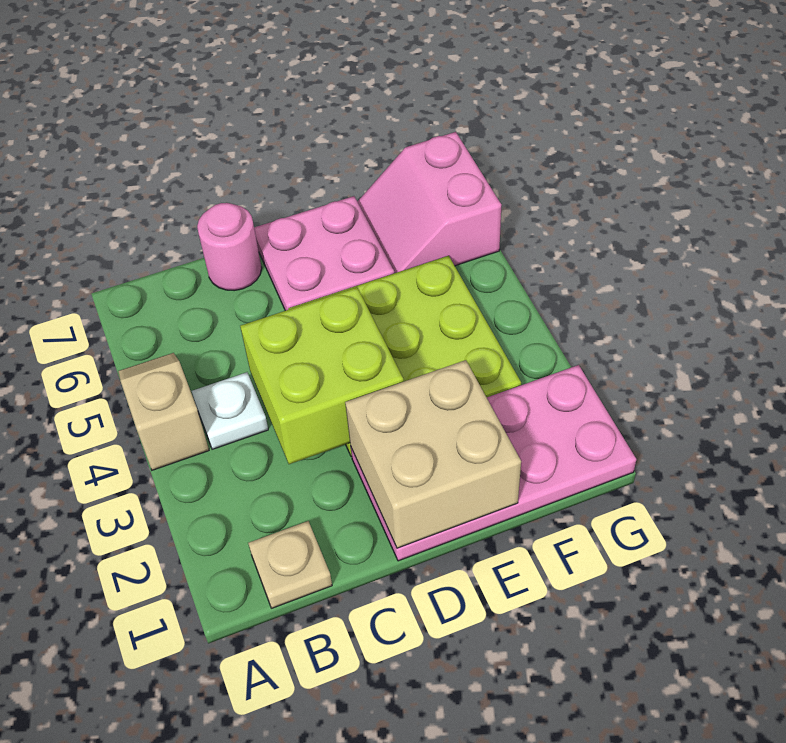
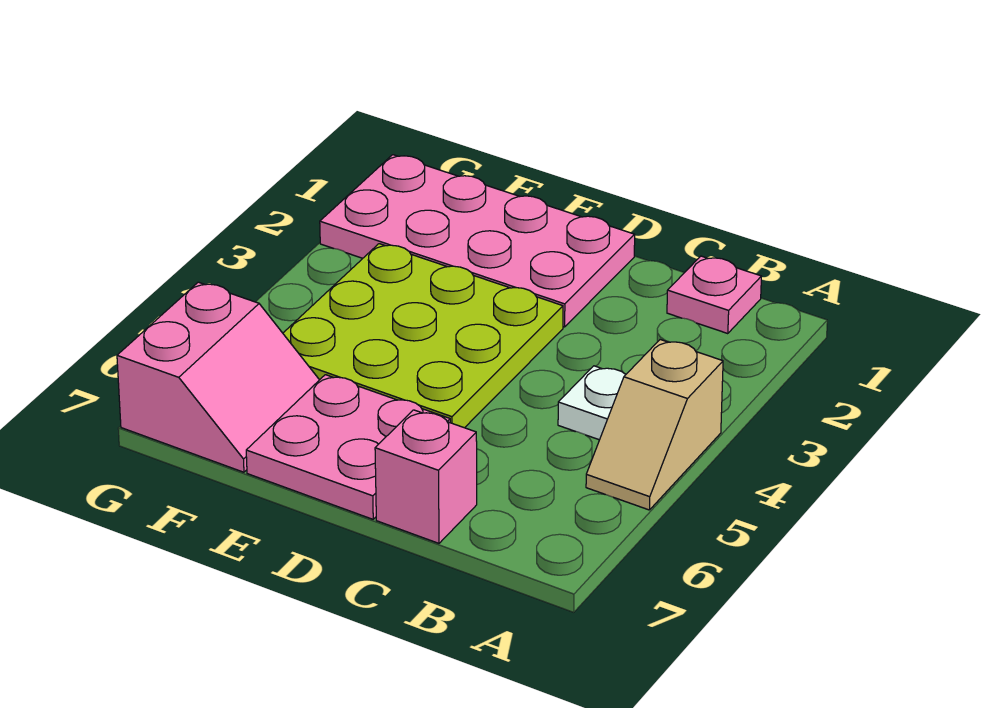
tan plate B1 level 1 -> pink plate B1 level 1
lime brick C3:D4 level 2 -> none
pink round brick C7 level 1 -> pink brick C7 level 1
tan brick D1:E2 level 2 -> none

